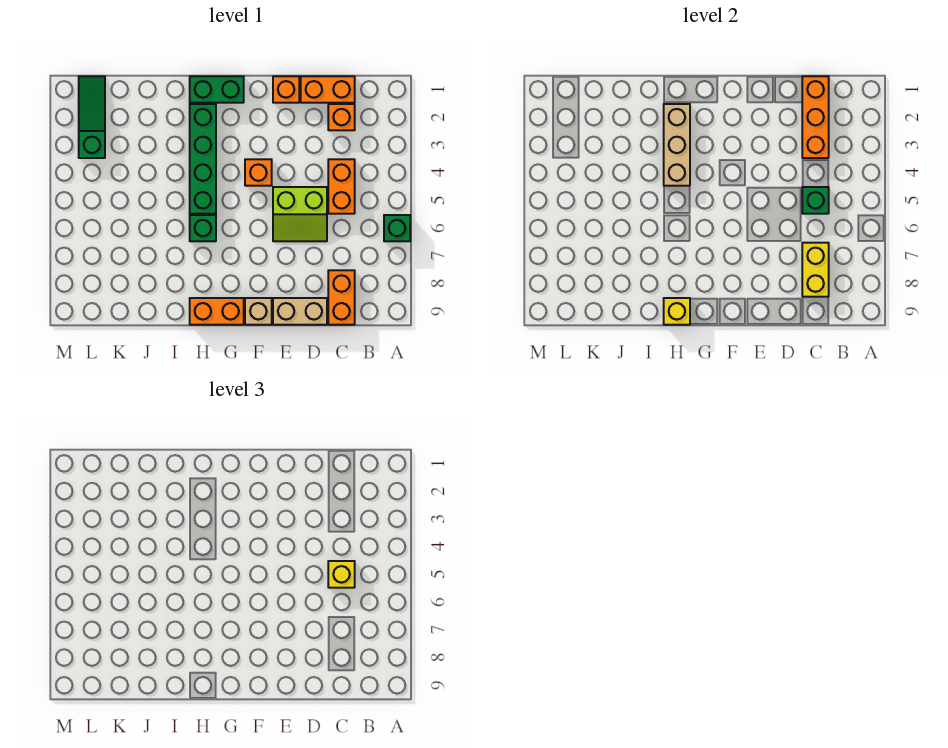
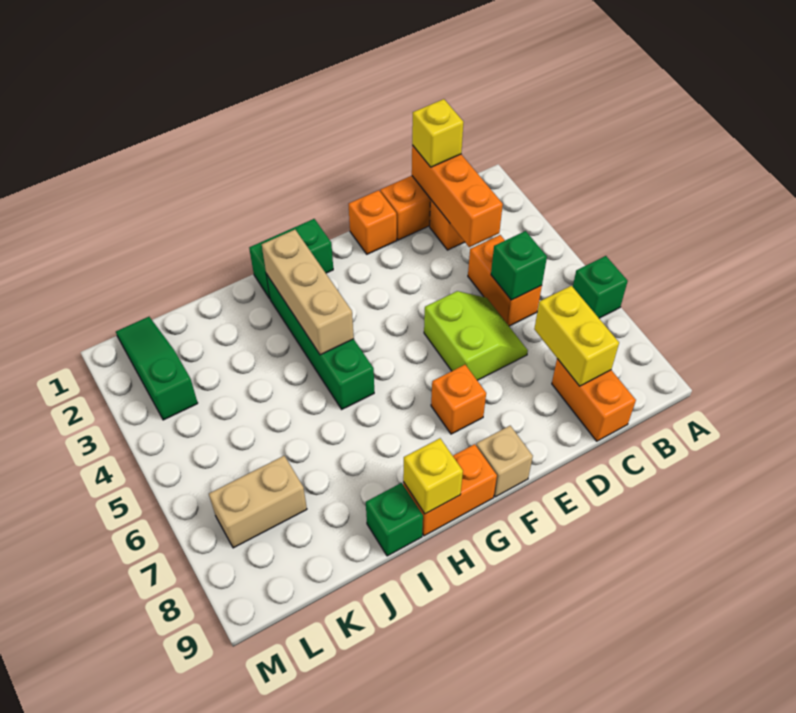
yellow brick C5 level 3 -> yellow brick C1 level 3
lime slope D5:E6 level 1 top 5 -> lime slope D5:E6 level 1 top E
tan brick D9:E9 level 1 -> tan brick K7:L7 level 1
orange brick F4 level 1 -> orange brick F7 level 1
green brick H6 level 1 -> green brick I9 level 1

